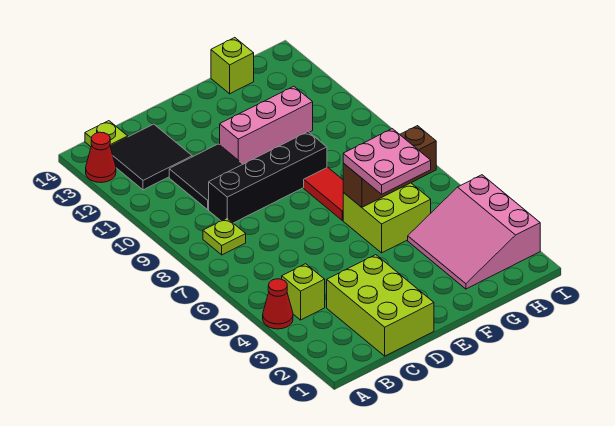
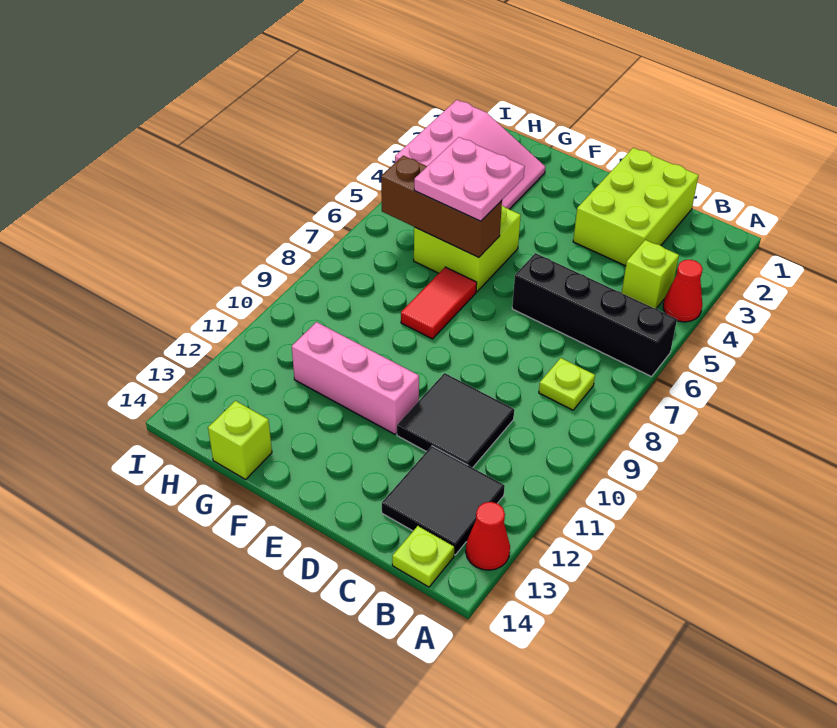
black brick C9:F9 level 1 -> black brick A6:D6 level 1

